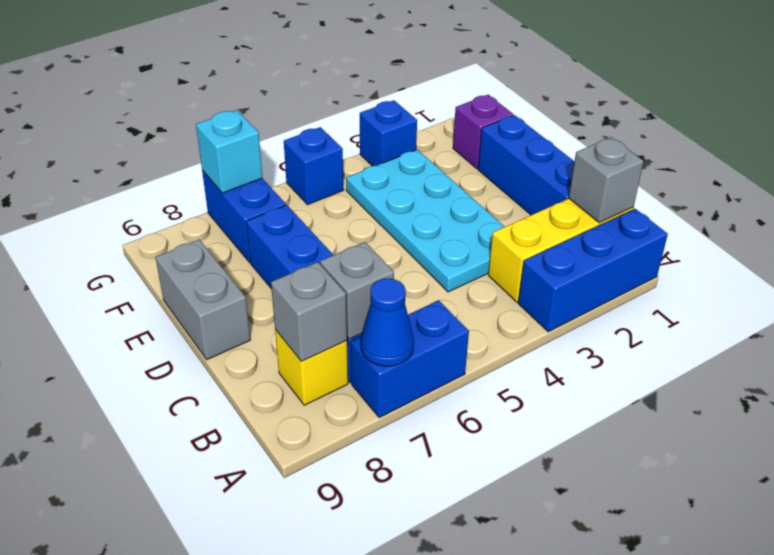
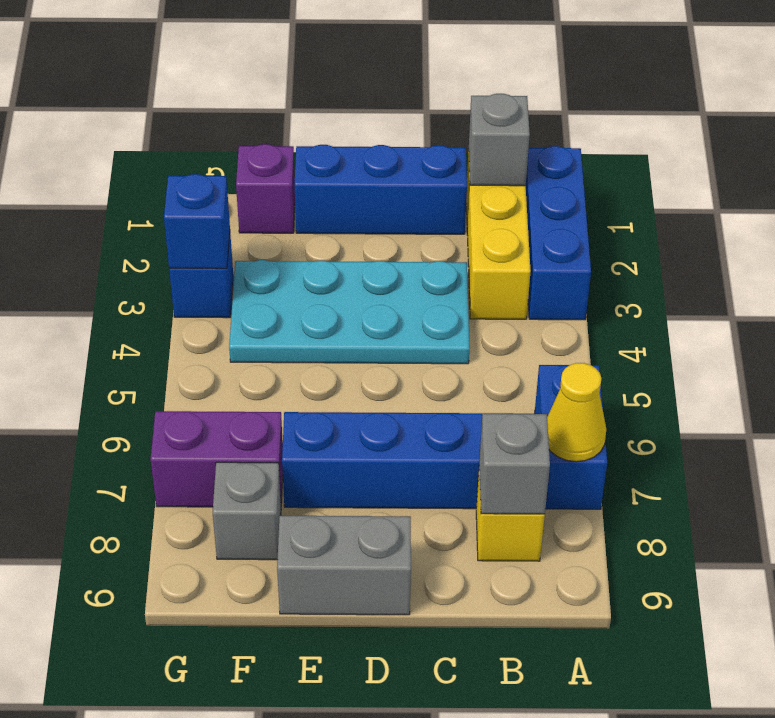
blue cone A7 level 2 -> yellow cone A7 level 2
grey brick B7 level 2 -> grey brick F8 level 1
blue brick F7:G7 level 1 -> purple brick F7:G7 level 1
blue brick G5 level 1 -> blue brick G3 level 2
cyan brick G7 level 2 -> none

